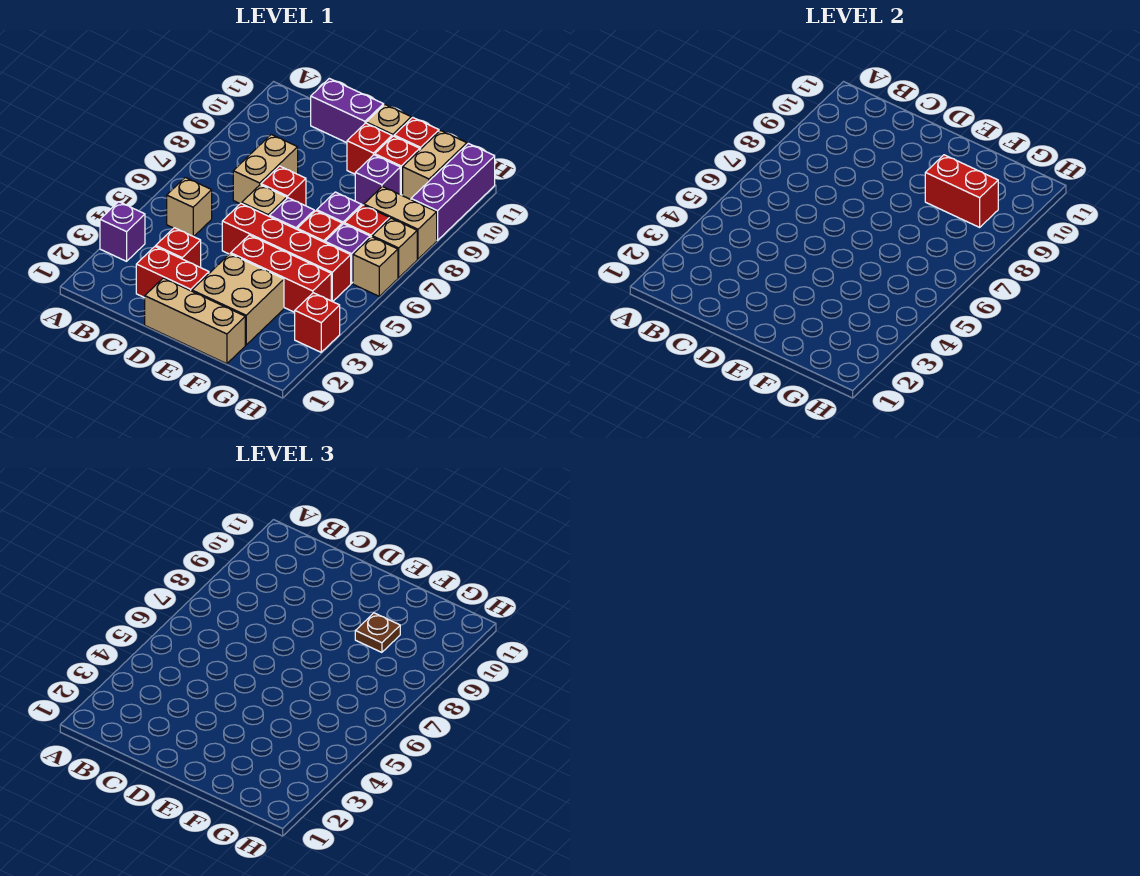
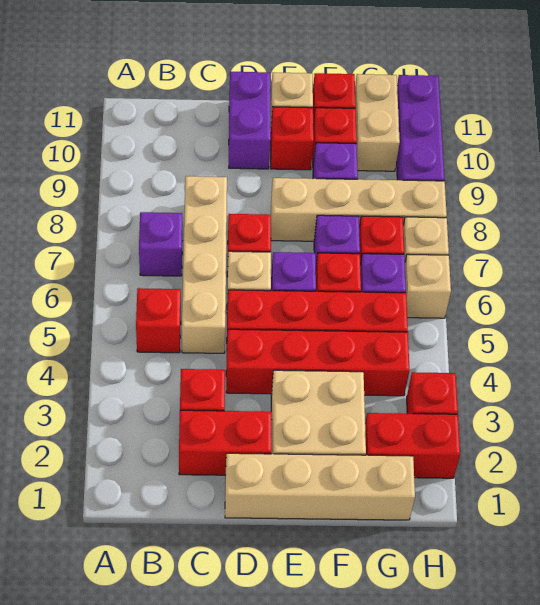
purple brick A3 level 1 -> purple brick B7 level 1
tan brick B5 level 1 -> red brick B5 level 1
tan brick C7:C8 level 1 -> tan brick C5:C8 level 1
purple brick C11:D11 level 1 -> purple brick D10:D11 level 1
tan brick D1:F1 level 1 -> tan brick D1:G1 level 1
red brick E4:G4 level 1 -> red brick D4:G4 level 1
red brick F9:G9 level 2 -> red brick G2:H2 level 1
brown plate F9 level 3 -> none
tan brick G8:H8 level 1 -> tan brick E8:H8 level 1

